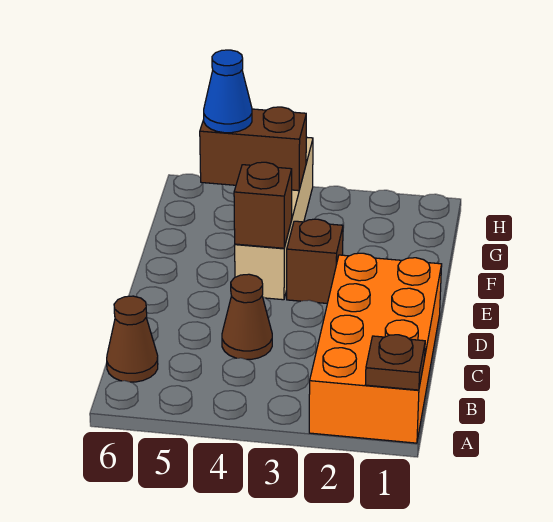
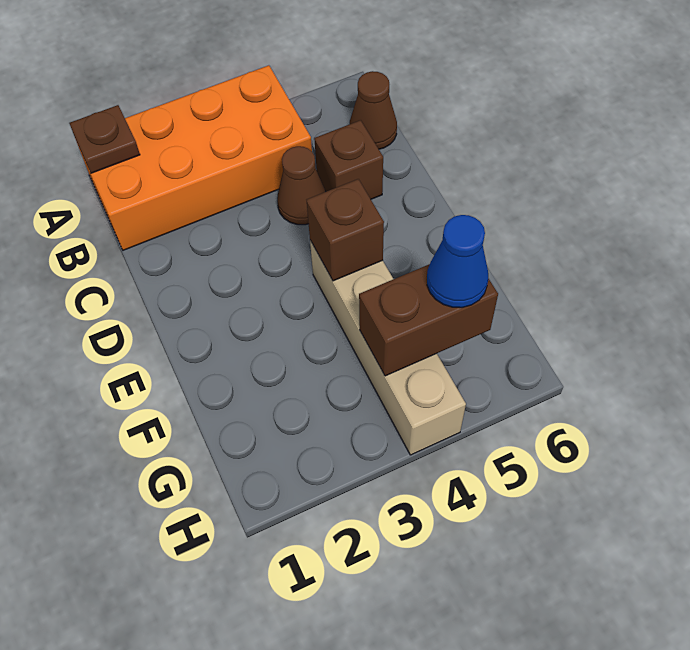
orange brick A1:D2 level 1 -> orange brick A1:B4 level 1
brown brick E3 level 1 -> brown brick C5 level 1

